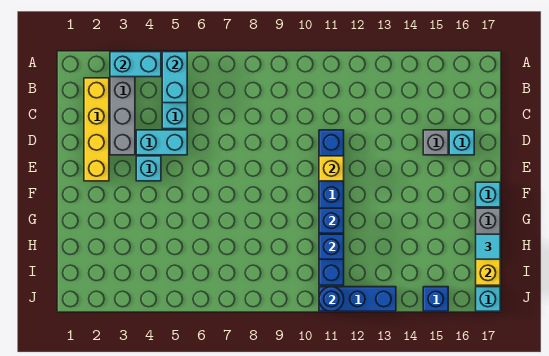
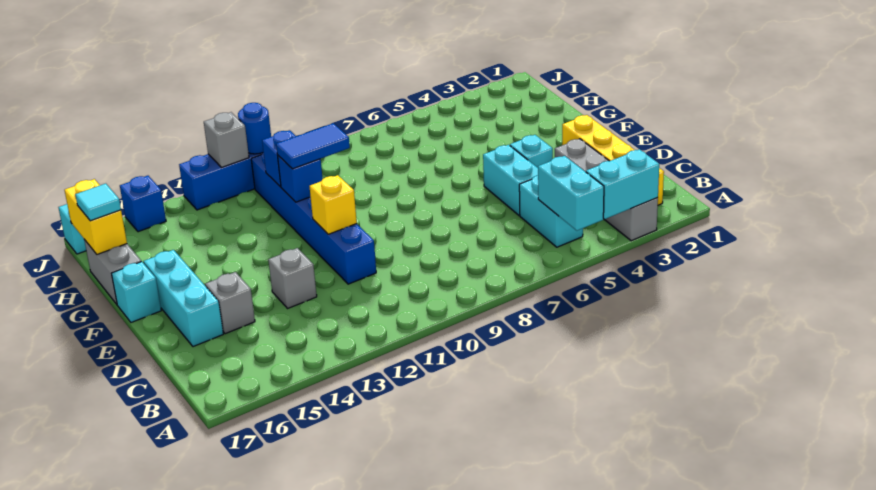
cyan brick D4:D5 level 1 -> cyan brick D5:E5 level 1
none -> grey brick D13 level 1
cyan brick D16 level 1 -> cyan brick D16:F16 level 1
none -> blue tile G10:G11 level 3
none -> grey brick J12 level 2

